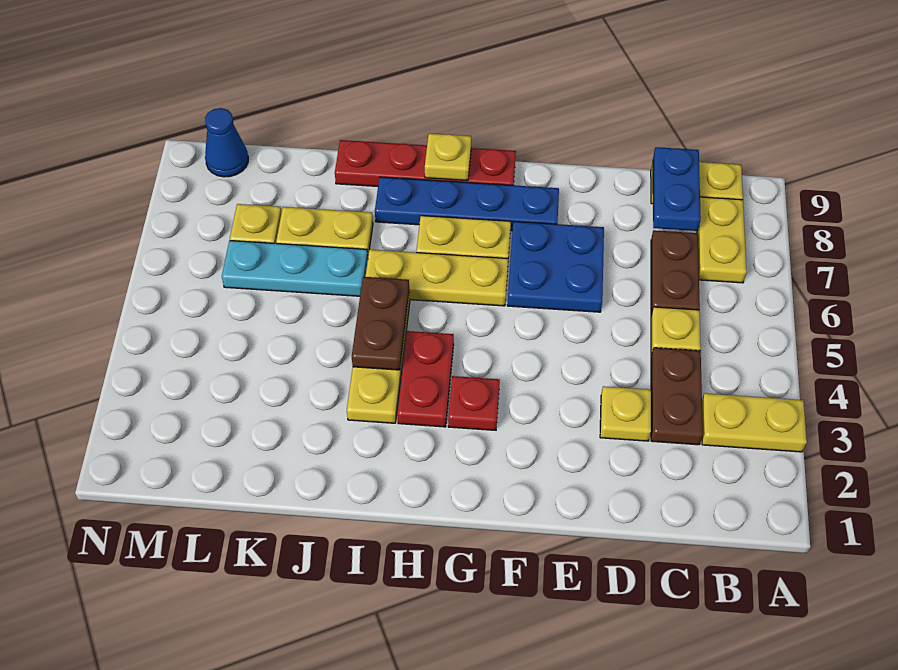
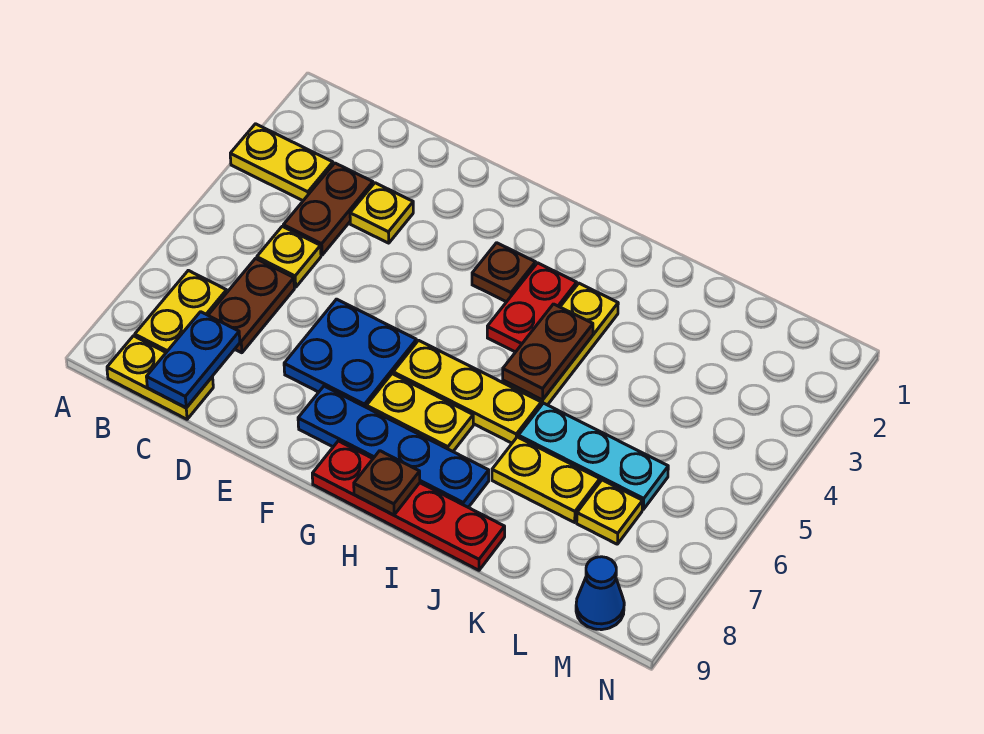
red plate G3 level 1 -> brown plate G3 level 1
yellow plate H9 level 2 -> brown plate H9 level 2

